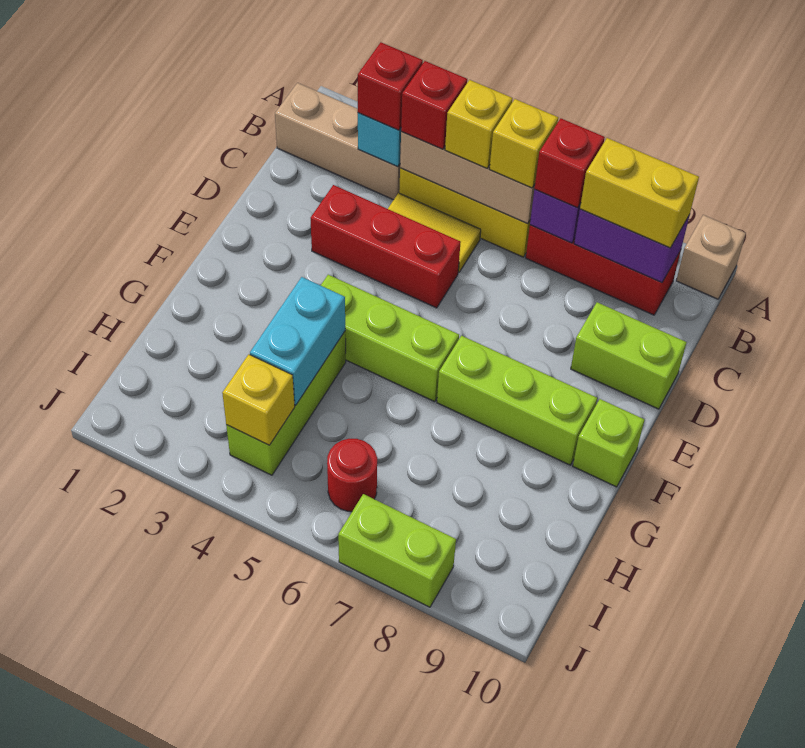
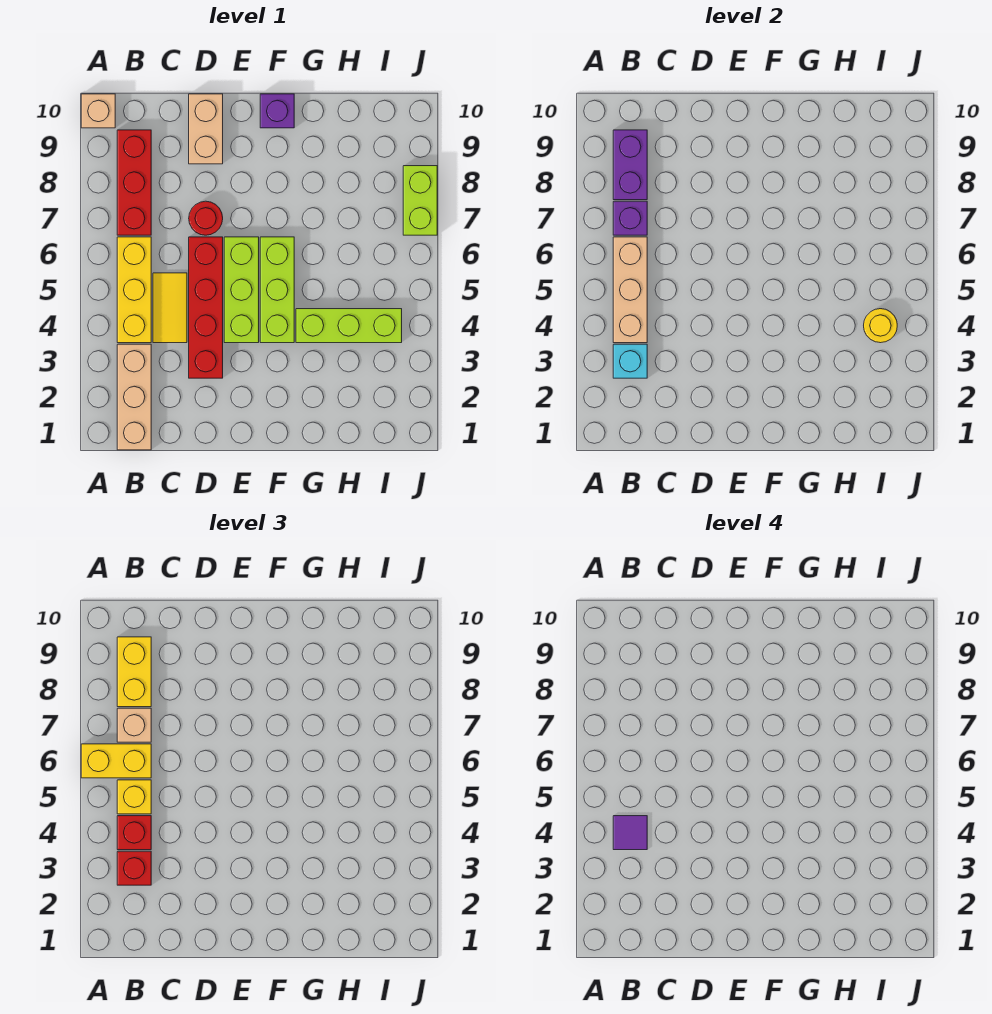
none -> purple tile B4 level 4
yellow brick B6 level 3 -> yellow brick A6:B6 level 3
red brick B7 level 3 -> tan brick B7 level 3
red brick D3:D5 level 1 -> red brick D3:D6 level 1
lime brick D9:D10 level 1 -> tan brick D9:D10 level 1
lime brick F7:F9 level 1 -> lime brick E4:E6 level 1
lime brick F10 level 1 -> purple brick F10 level 1
cyan brick G4:H4 level 2 -> none
yellow brick I4 level 2 -> yellow round brick I4 level 2
red round brick I6 level 1 -> red round brick D7 level 1

